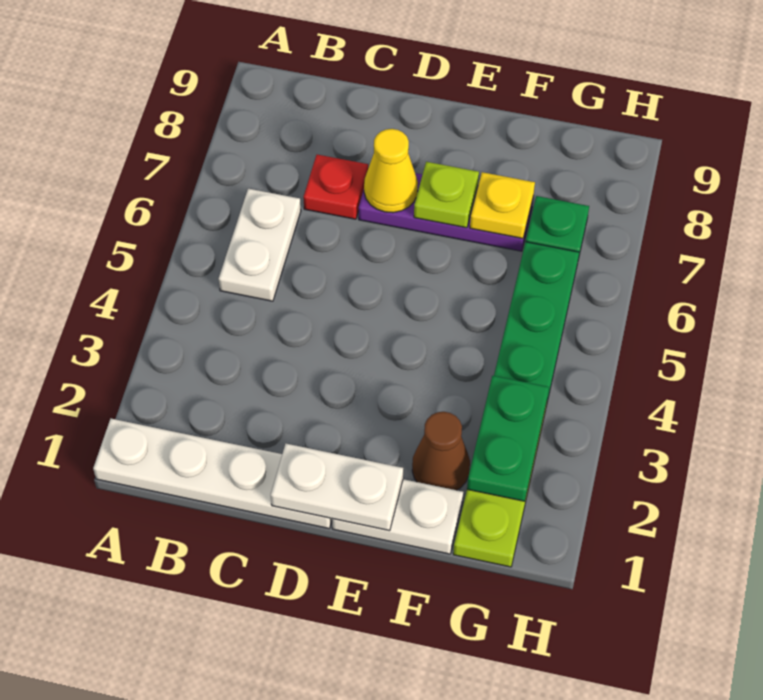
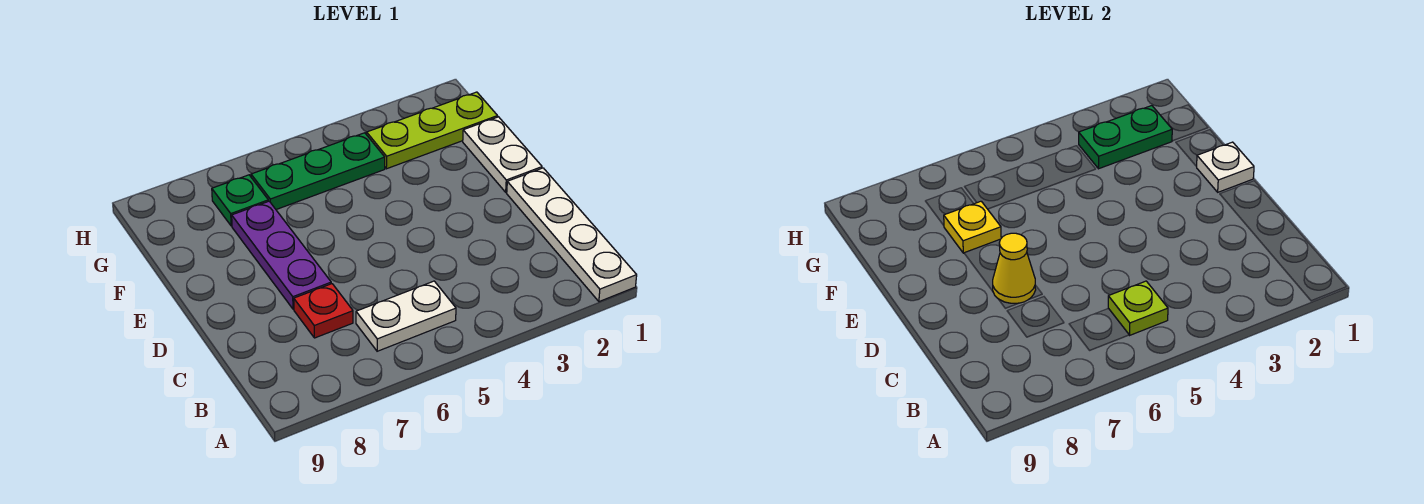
white plate D1:E1 level 2 -> white plate E1 level 2
lime plate E7 level 2 -> lime plate B5 level 2
brown cone F2 level 1 -> none

